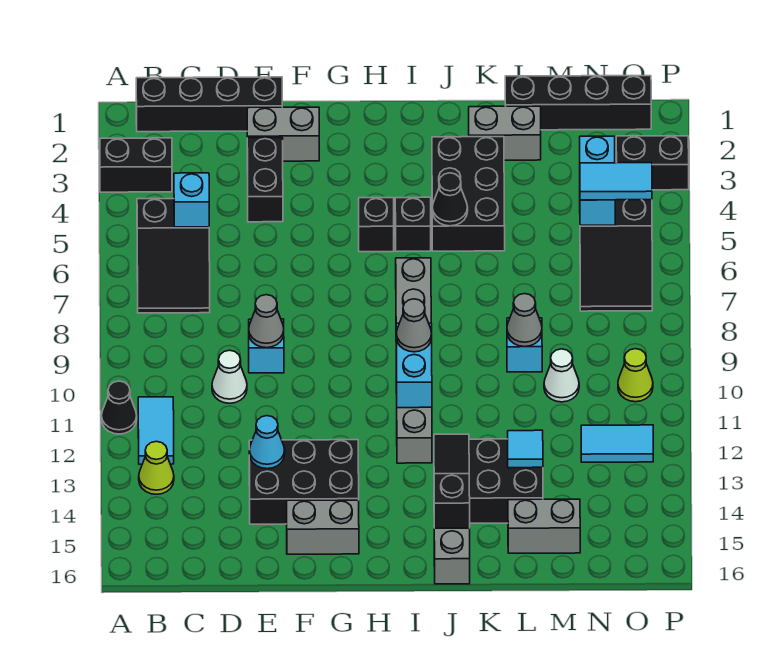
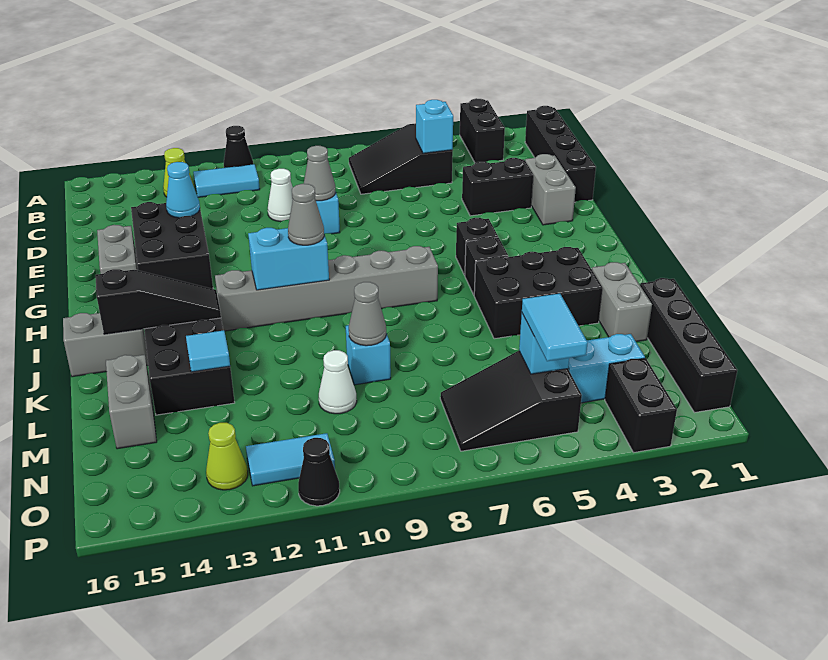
black cone J5 level 2 -> black cone P11 level 1
cyan tile N12:O12 level 1 -> cyan tile O11:O12 level 1
lime cone O10 level 1 -> lime cone O13 level 1

